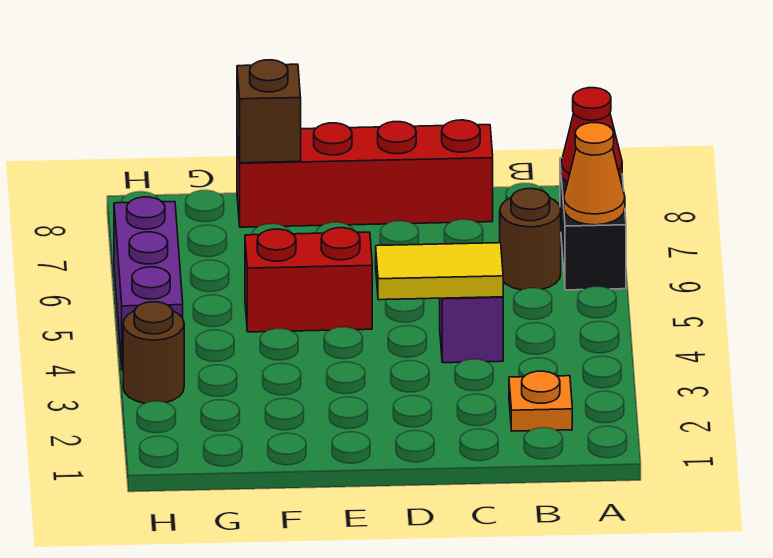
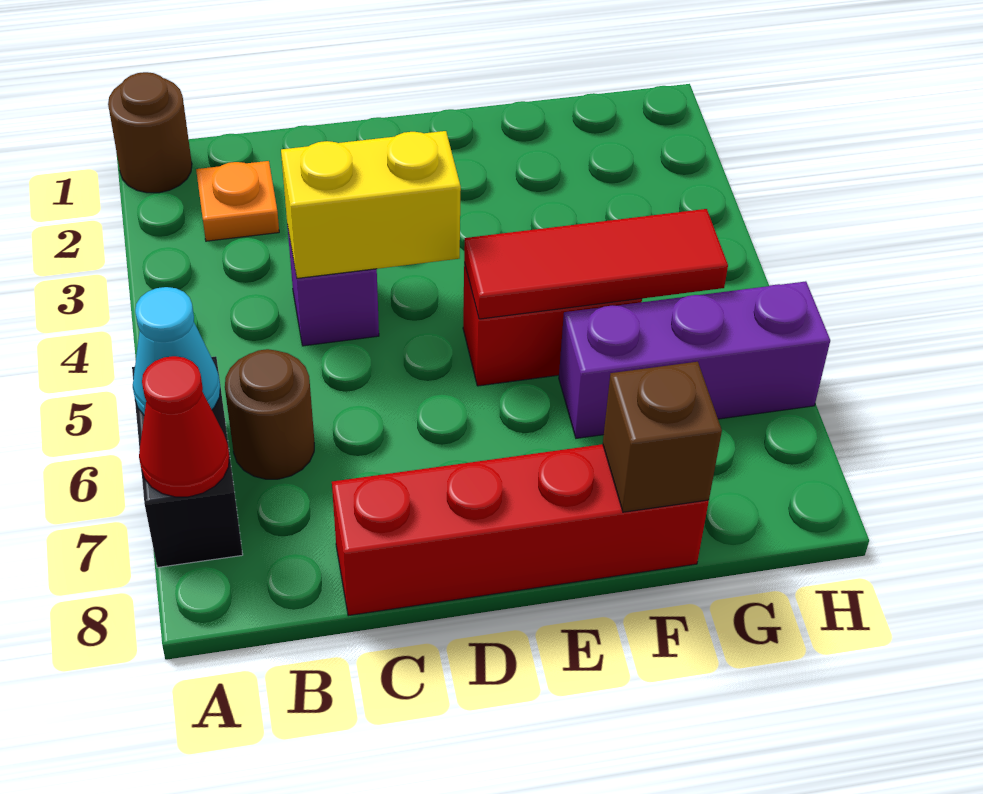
orange cone A6 level 2 -> cyan cone A6 level 2
yellow tile C4:D4 level 2 -> yellow brick C4:D4 level 2
none -> red tile E5:G5 level 2
brown round brick H3 level 1 -> brown round brick A1 level 1
purple brick H4:H6 level 1 -> purple brick F6:H6 level 1

